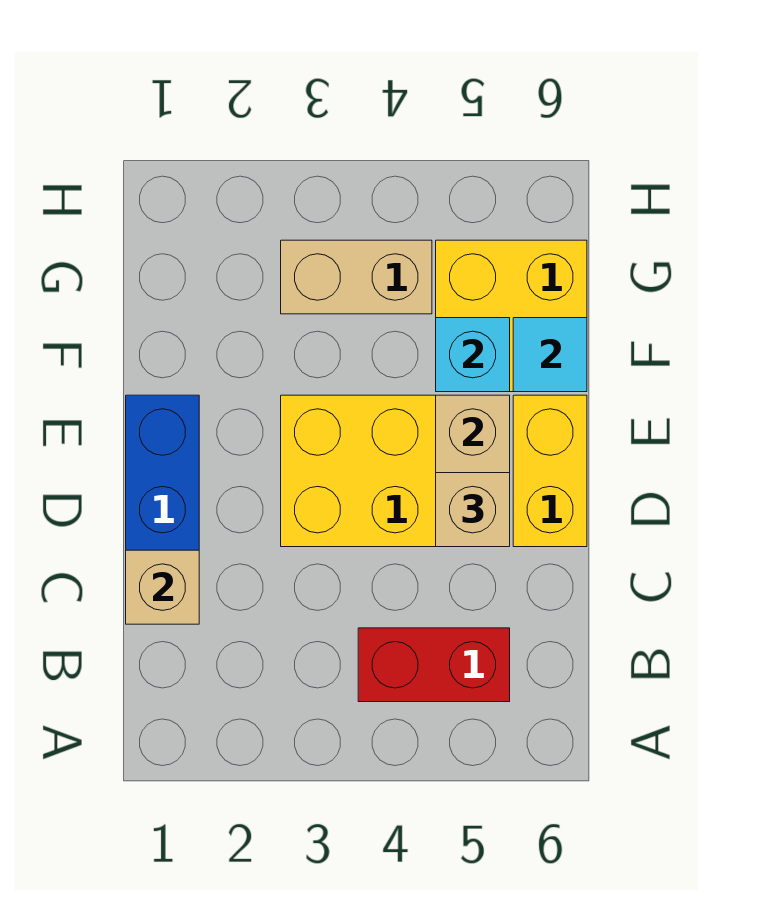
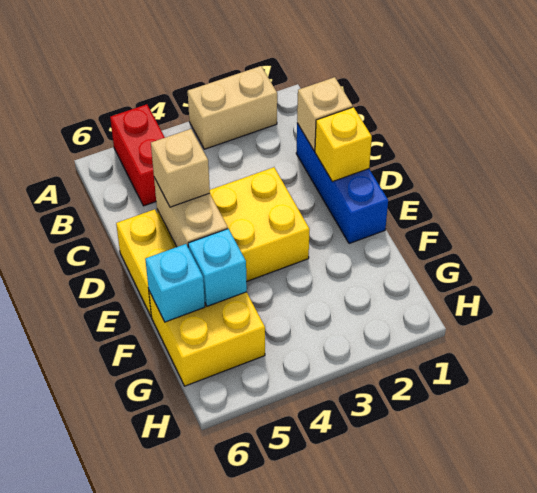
red brick B4:B5 level 1 -> red brick A5:B5 level 1
none -> yellow brick D1 level 2
cyan tile F6 level 2 -> cyan brick F6 level 2
tan brick G3:G4 level 1 -> tan brick A2:A3 level 1

